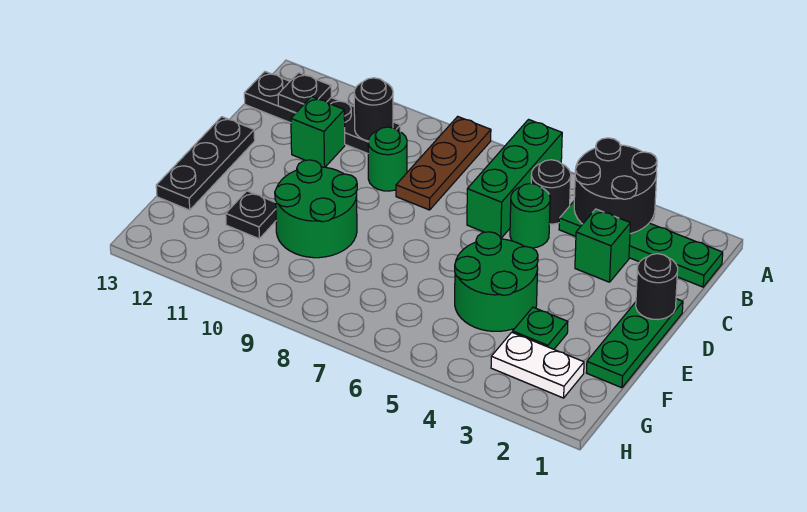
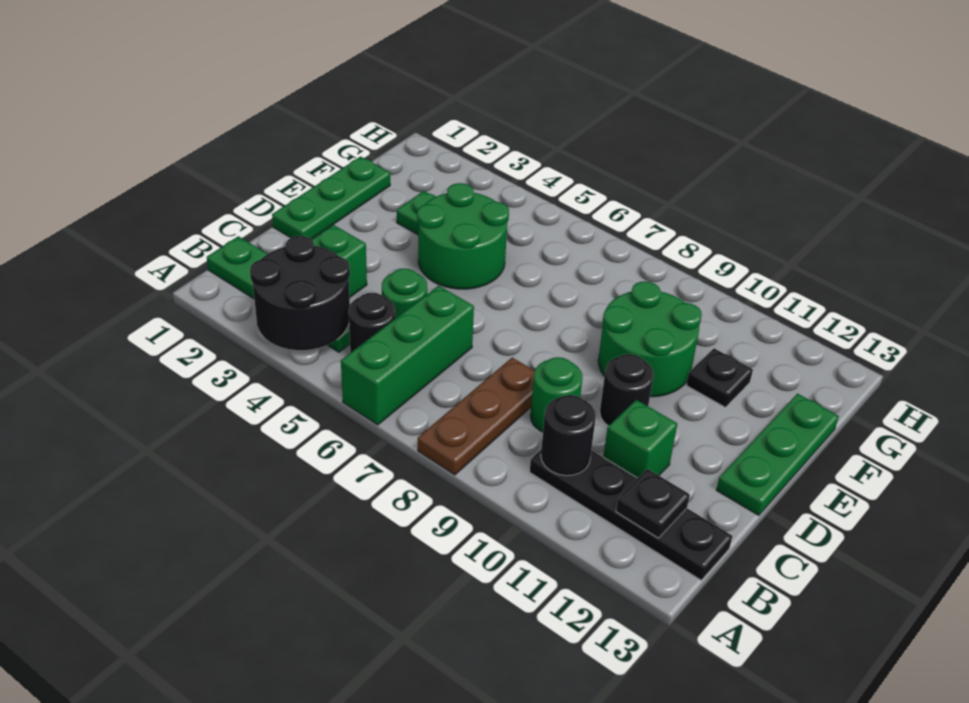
black round brick D1 level 2 -> black round brick D10 level 1
black plate D13:F13 level 1 -> green plate D13:F13 level 1
white plate G2:G3 level 1 -> none

